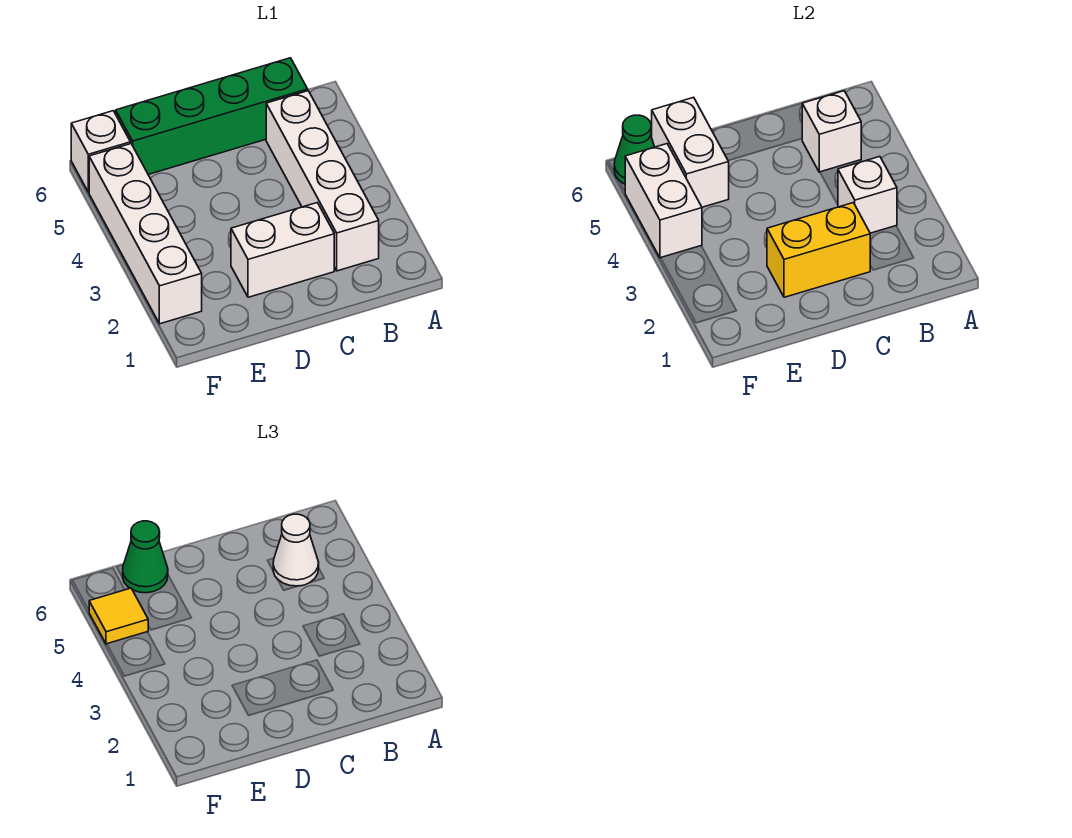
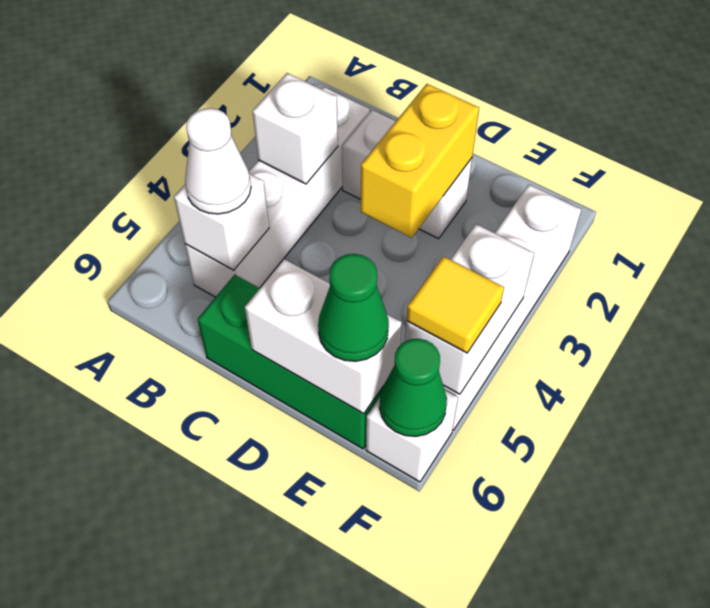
green brick B6:E6 level 1 -> green brick C6:E6 level 1
yellow brick C2:D2 level 2 -> yellow brick D2:D3 level 2
white brick E5:E6 level 2 -> white brick D6:E6 level 2

